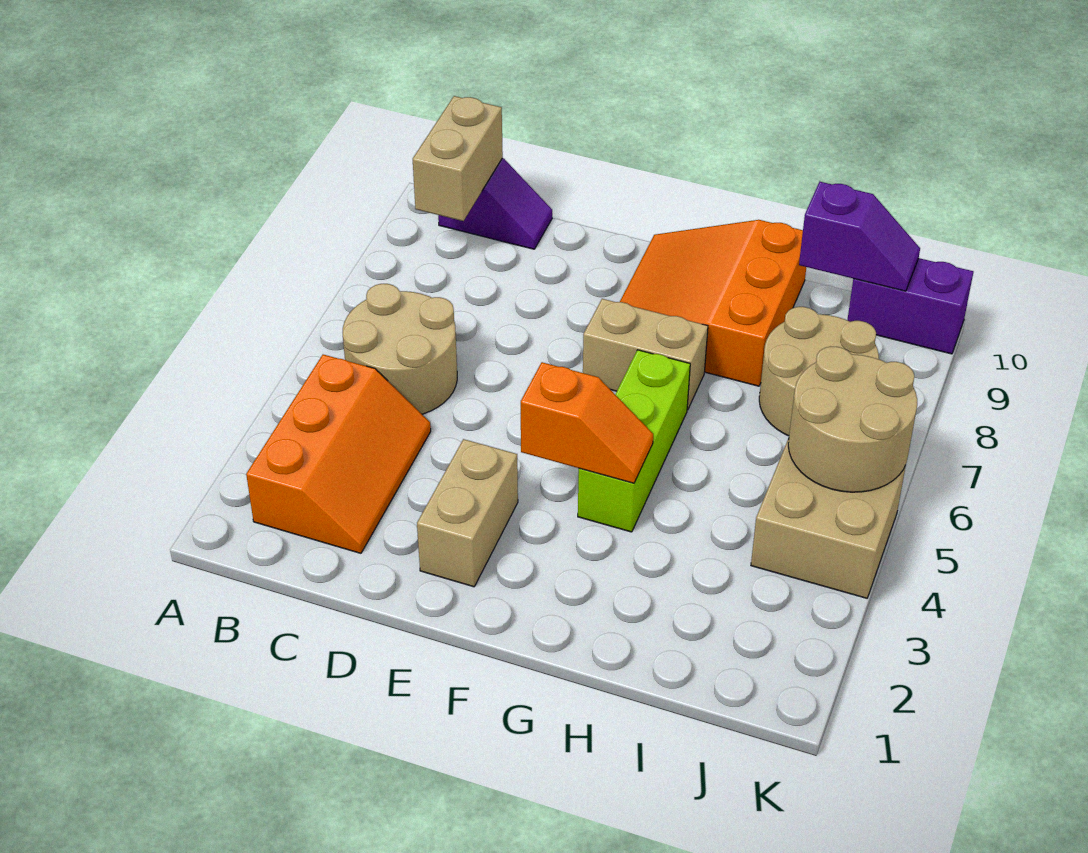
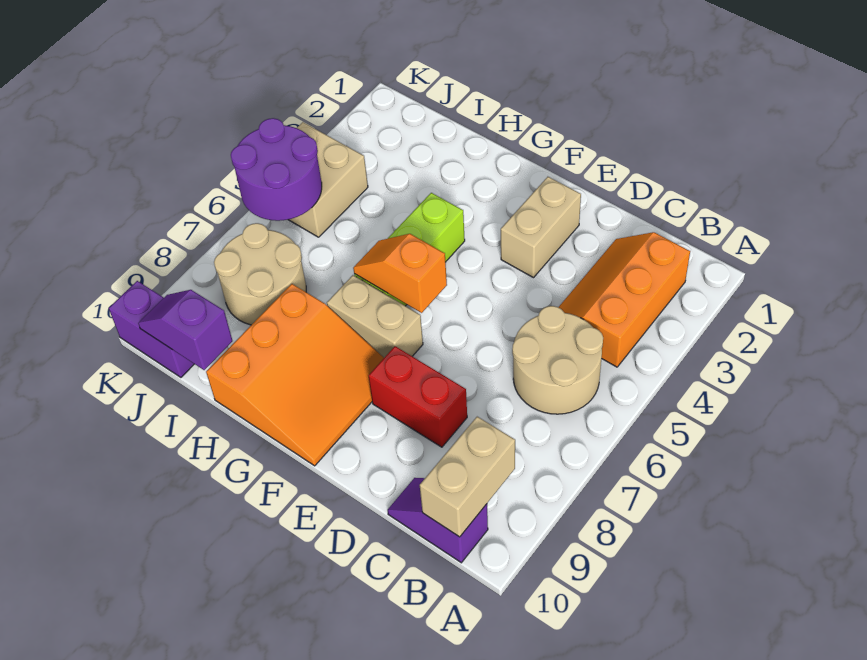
none -> red brick D8:E8 level 1
orange slope F4:G4 level 2 top F -> orange slope F6:G6 level 2 top F
tan round brick J5:K6 level 2 -> purple round brick J5:K6 level 2

